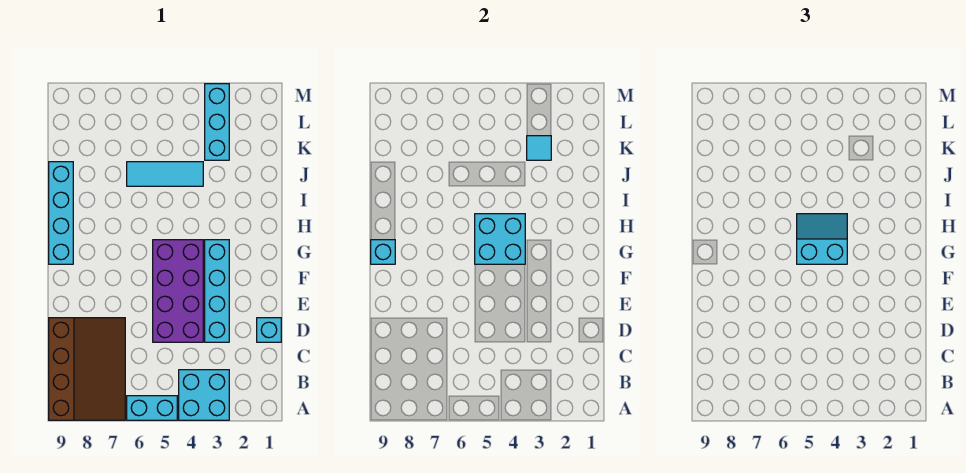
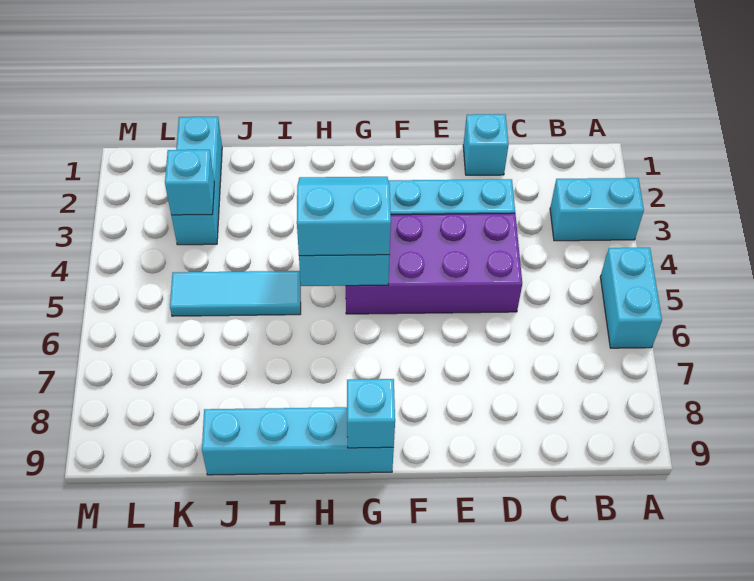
cyan brick A3:B4 level 1 -> cyan brick A3:B3 level 1
brown slope A7:D9 level 1 top 9 -> none
cyan slope G4:H5 level 3 top G -> cyan slope G4:H5 level 3 top 5
cyan tile J4:J6 level 1 -> cyan tile I5:K5 level 1
cyan brick K3:M3 level 1 -> cyan brick K1:K3 level 1
cyan tile K3 level 2 -> cyan brick K3 level 2

